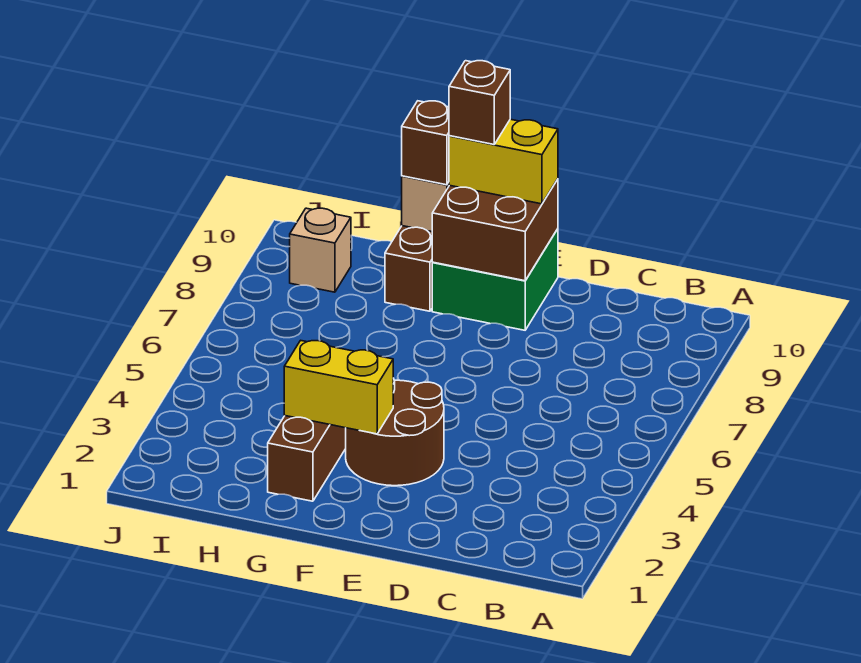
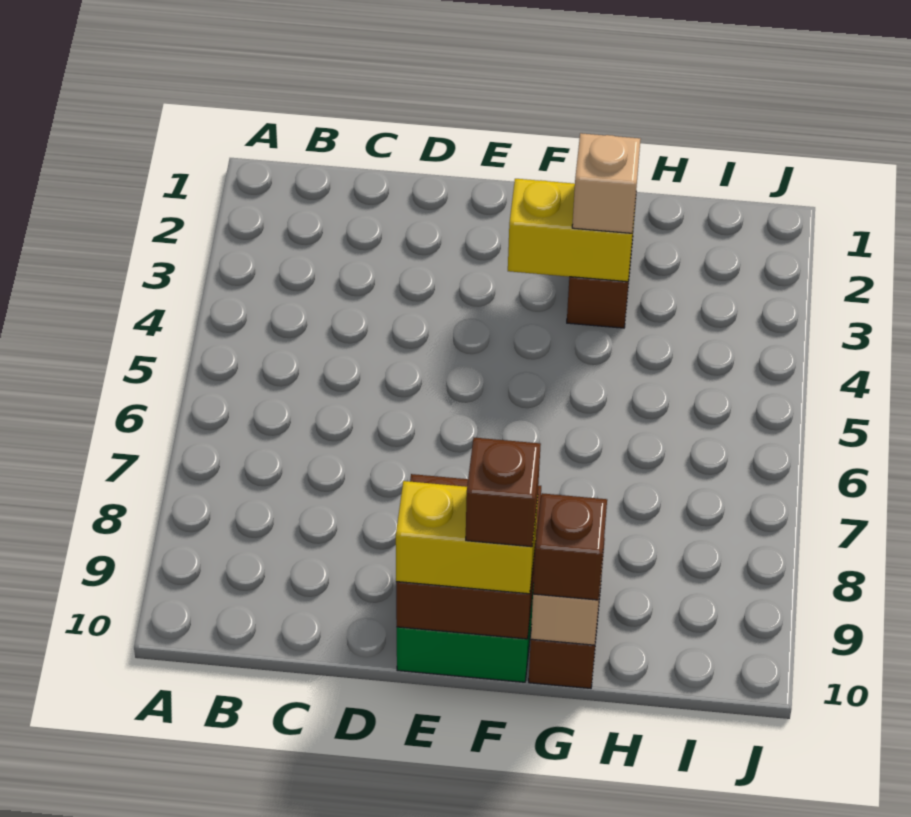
brown round brick E3:F4 level 1 -> none
tan brick I9 level 1 -> tan brick G3 level 3

